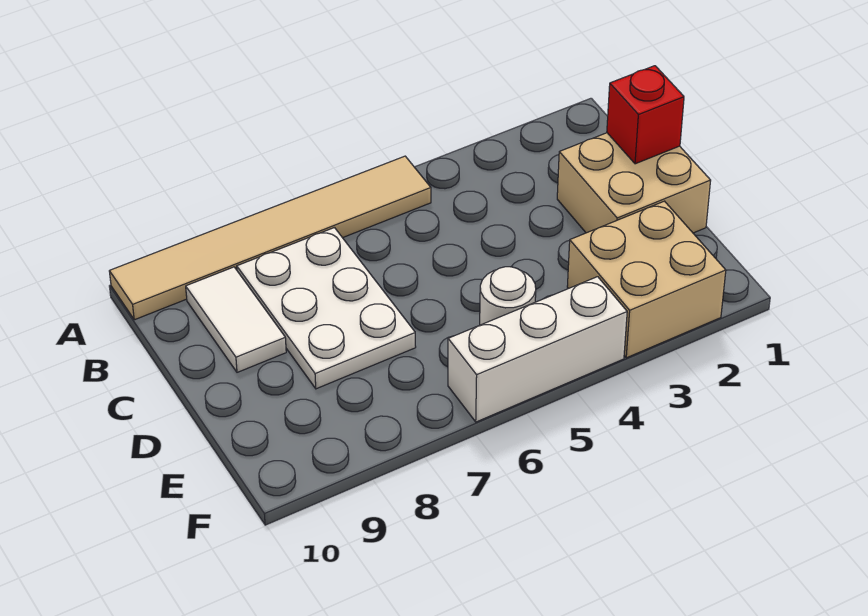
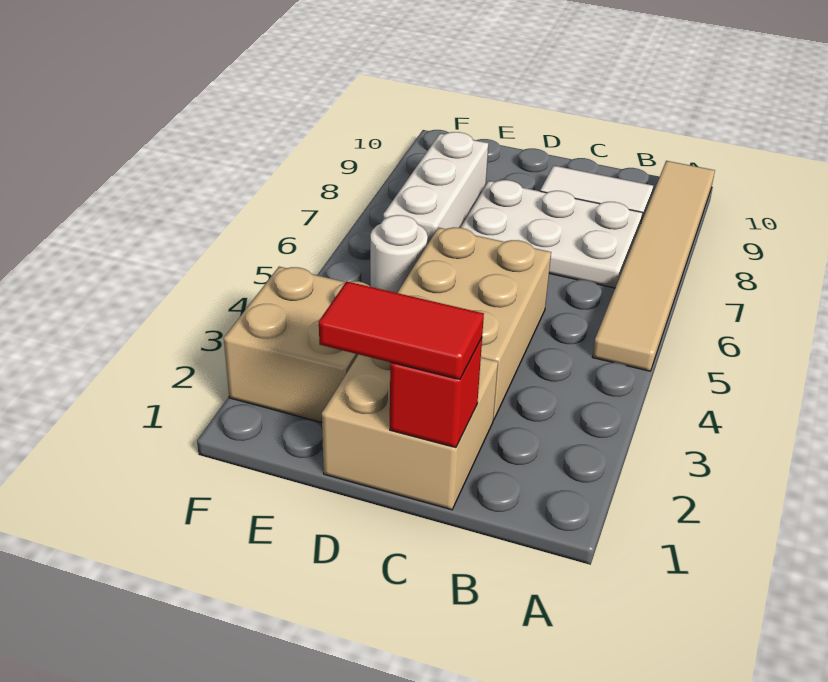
none -> red tile C1:D1 level 3
none -> tan brick C3:D5 level 1
white brick F4:F6 level 1 -> white brick E6:E8 level 1

